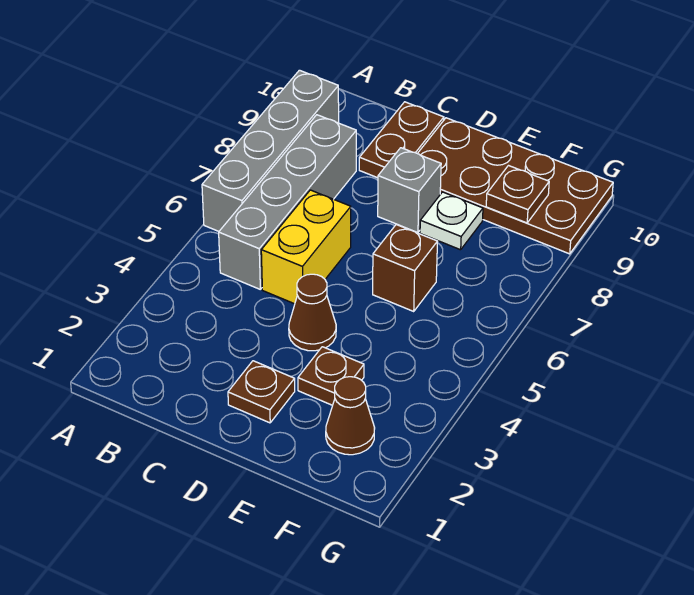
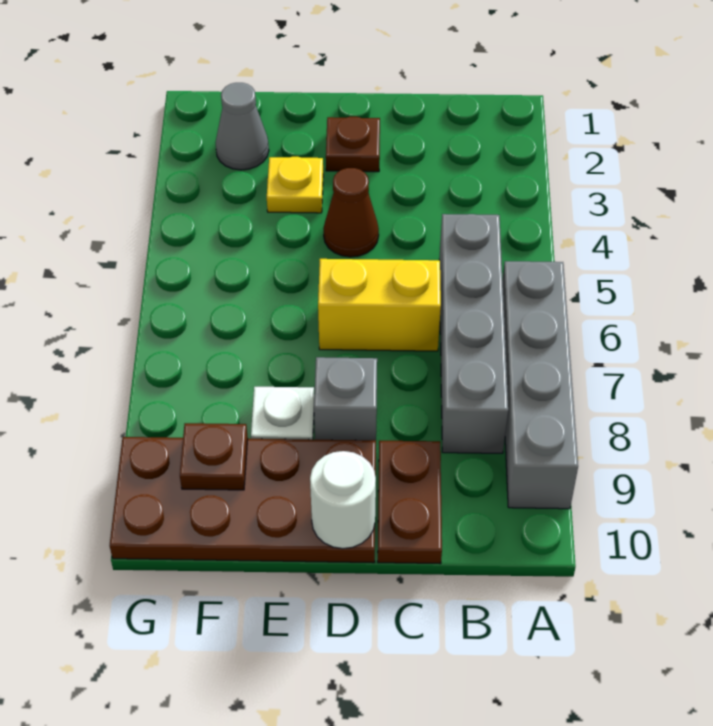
yellow brick C5:C6 level 1 -> yellow brick C6:D6 level 1
none -> white round brick D10 level 2
brown plate E3 level 1 -> yellow plate E3 level 1
brown brick E6 level 1 -> none
brown cone F2 level 1 -> grey cone F2 level 1

